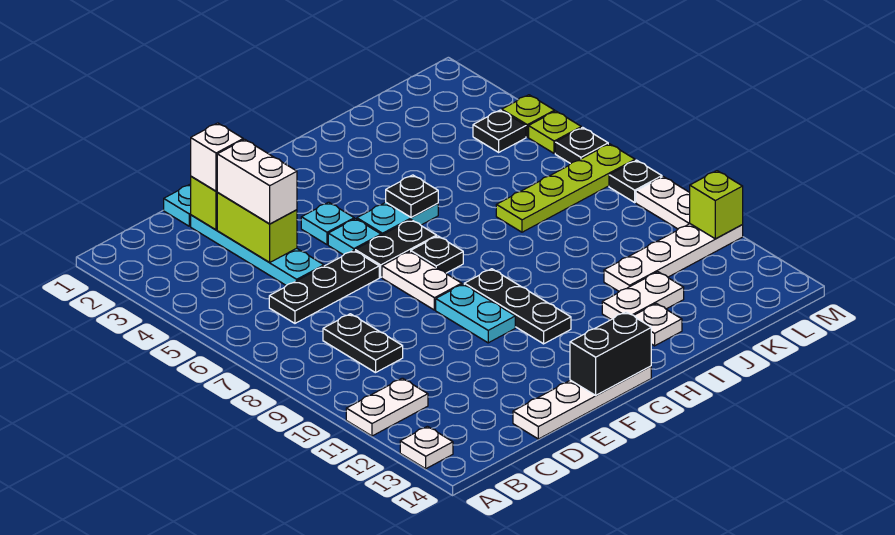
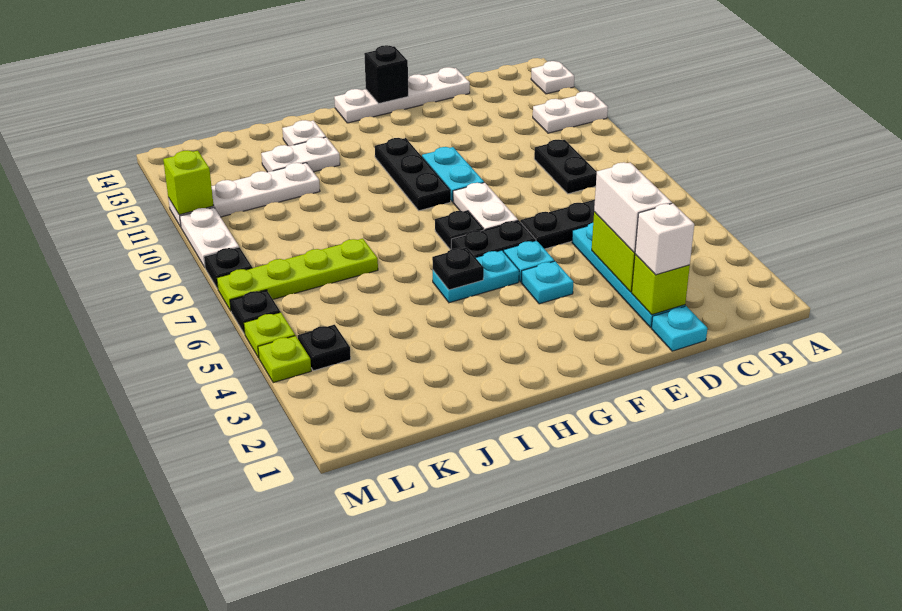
black brick F14:G14 level 2 -> black brick F14 level 2

